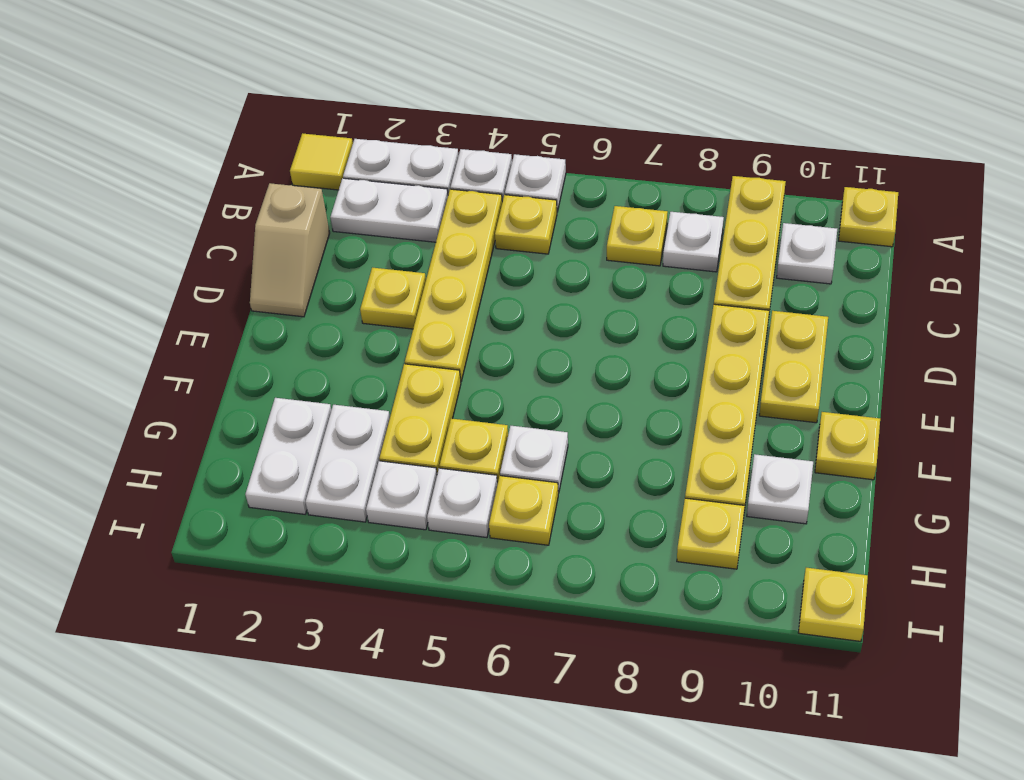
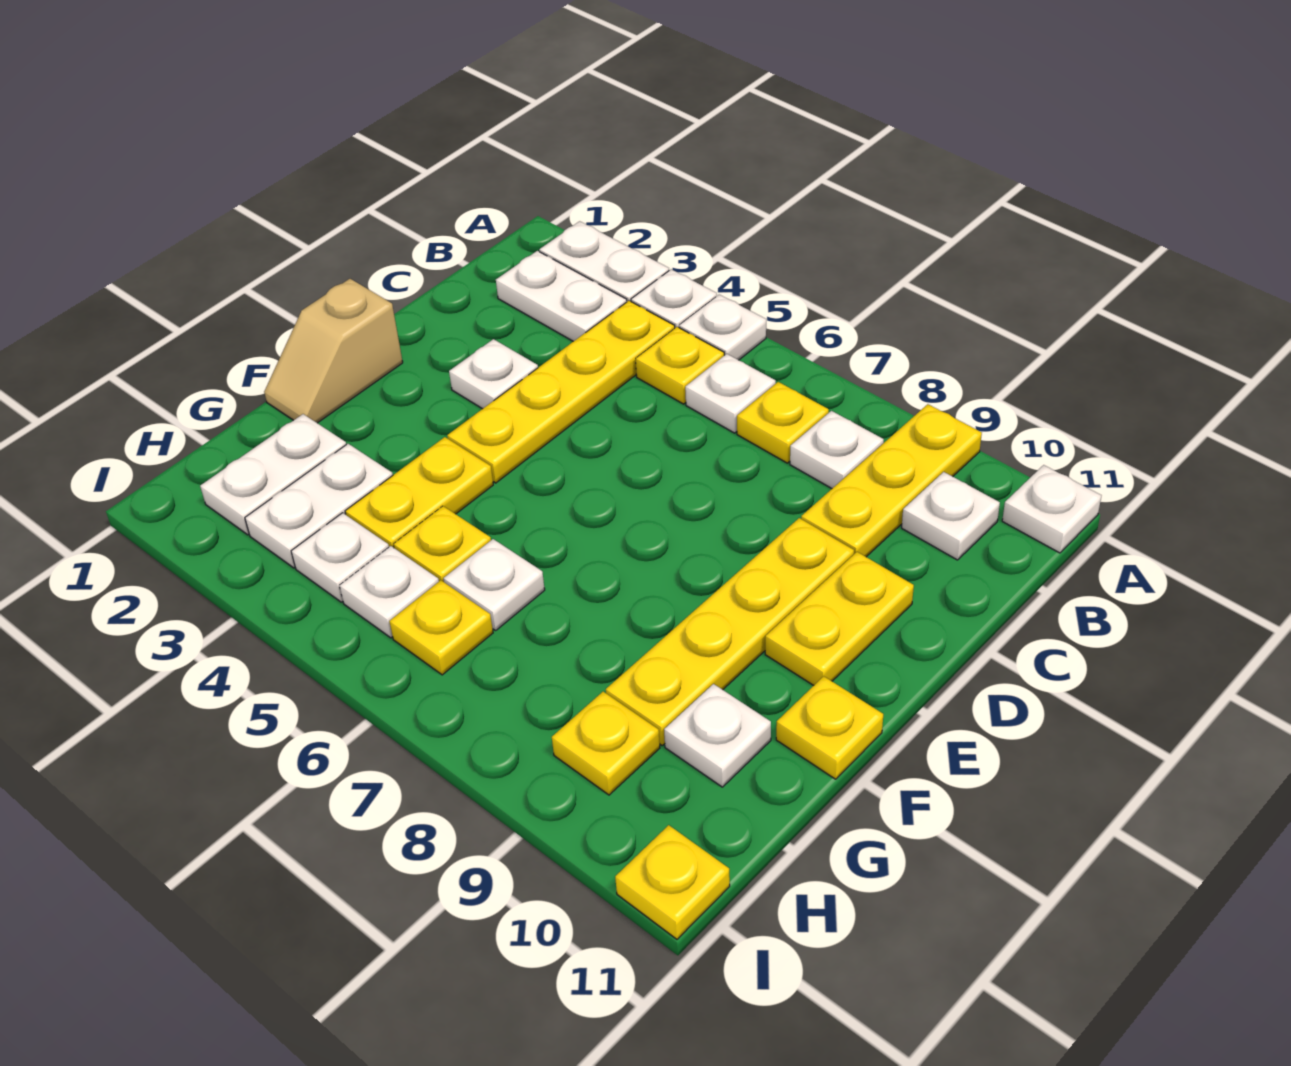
yellow tile A1 level 1 -> none
yellow plate A11 level 1 -> white plate A11 level 1
none -> white plate B6 level 1
tan slope C1:D1 level 1 top C -> tan slope E1:F1 level 1 top E
yellow plate D3 level 1 -> white plate D3 level 1

